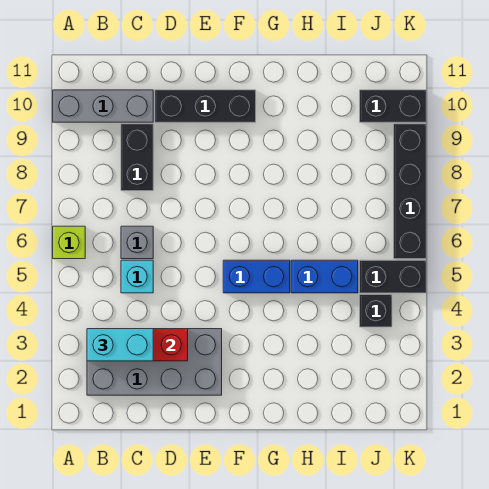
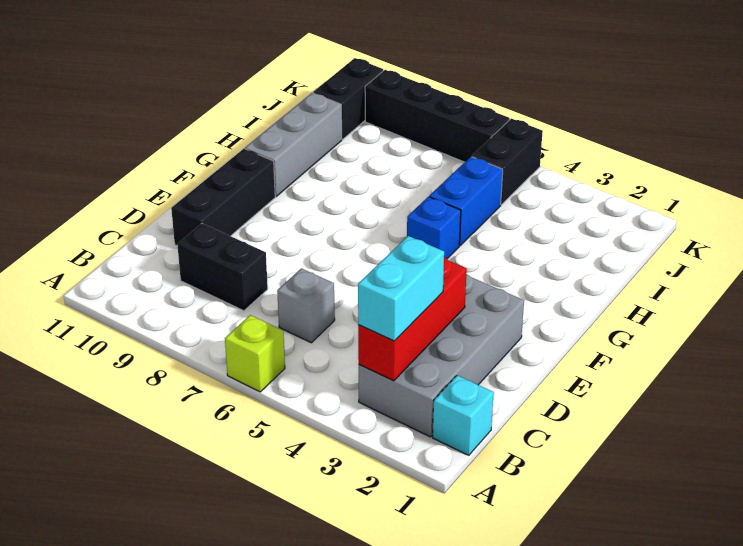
grey brick A10:C10 level 1 -> grey brick G10:I10 level 1
cyan brick C5 level 1 -> cyan brick B1 level 1
blue brick F5:G5 level 1 -> blue brick G5 level 1
black brick J4 level 1 -> none

